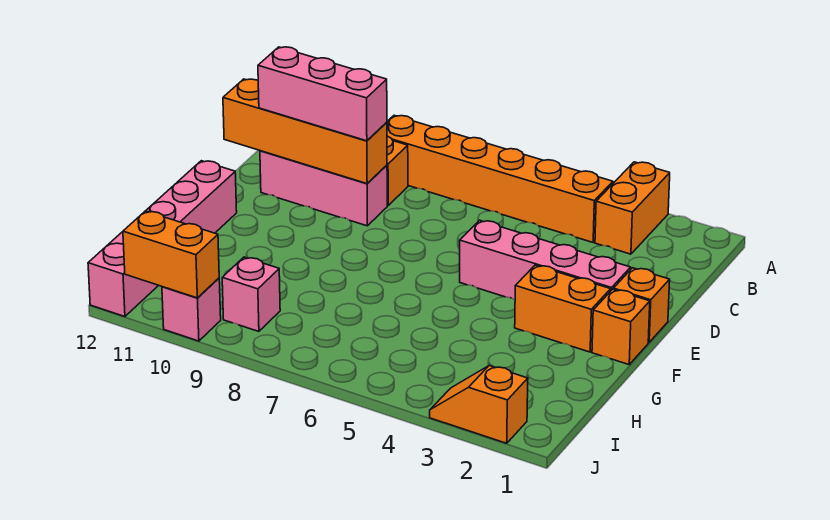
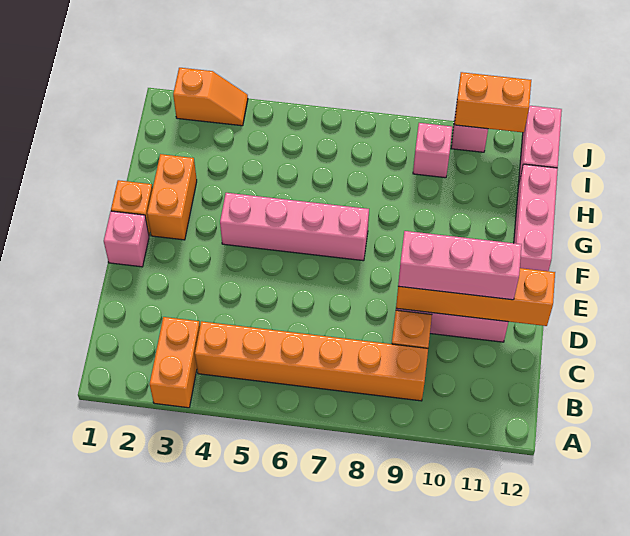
orange brick E1 level 1 -> pink brick E1 level 1
pink brick E2:E5 level 1 -> pink brick F4:F7 level 1
orange brick F2:F3 level 1 -> orange brick F2:G2 level 1

